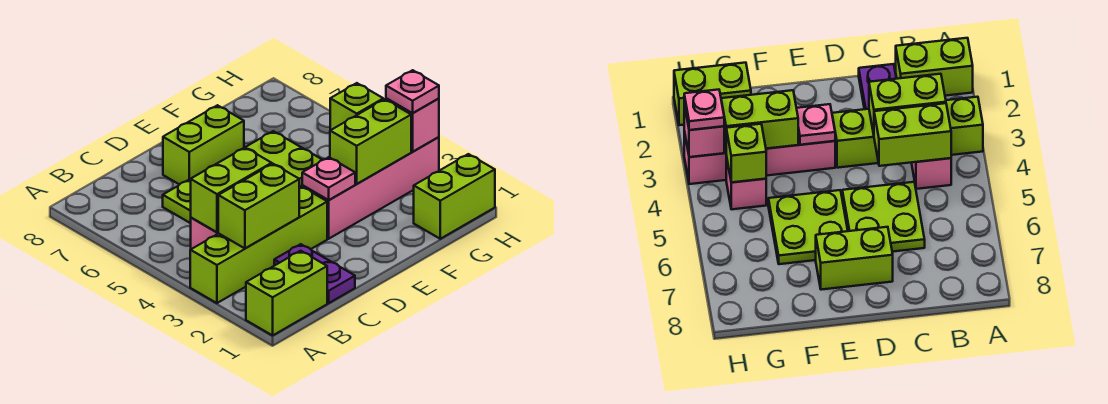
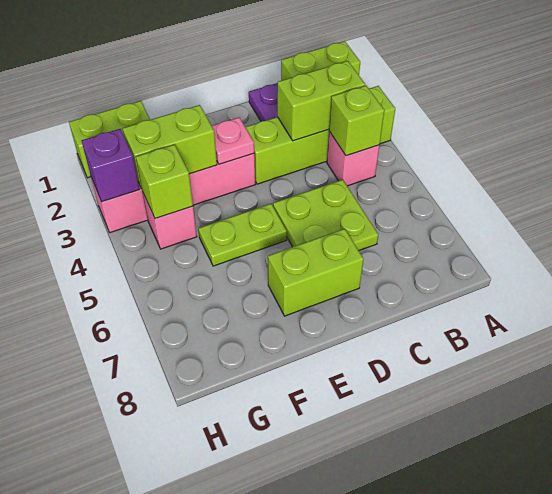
lime brick B4:C4 level 2 -> lime brick B4 level 2
lime plate E5:F6 level 1 -> lime plate E5:F5 level 1
pink brick H3 level 2 -> purple brick H3 level 2
pink plate H3 level 3 -> none

